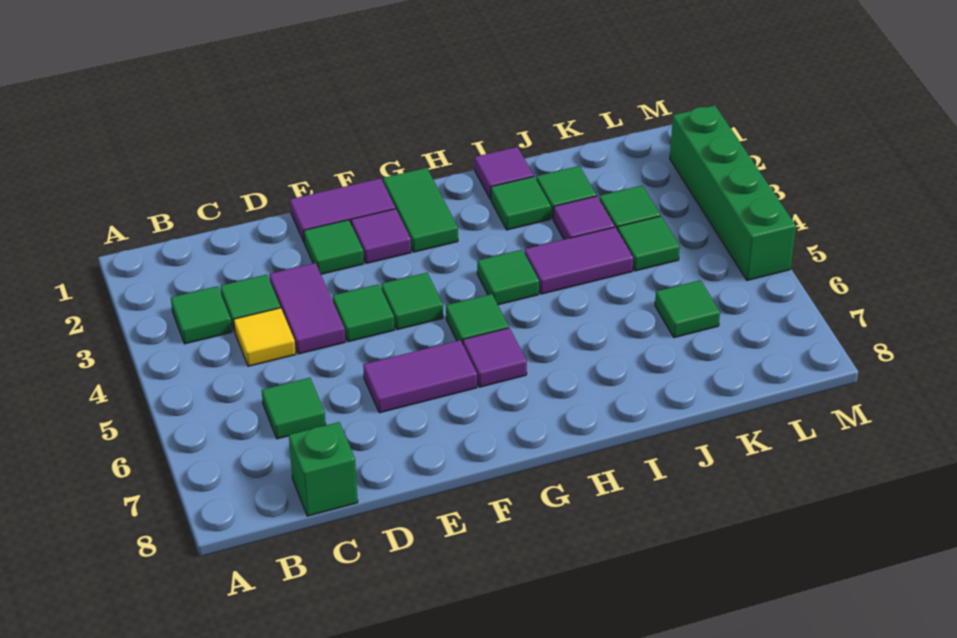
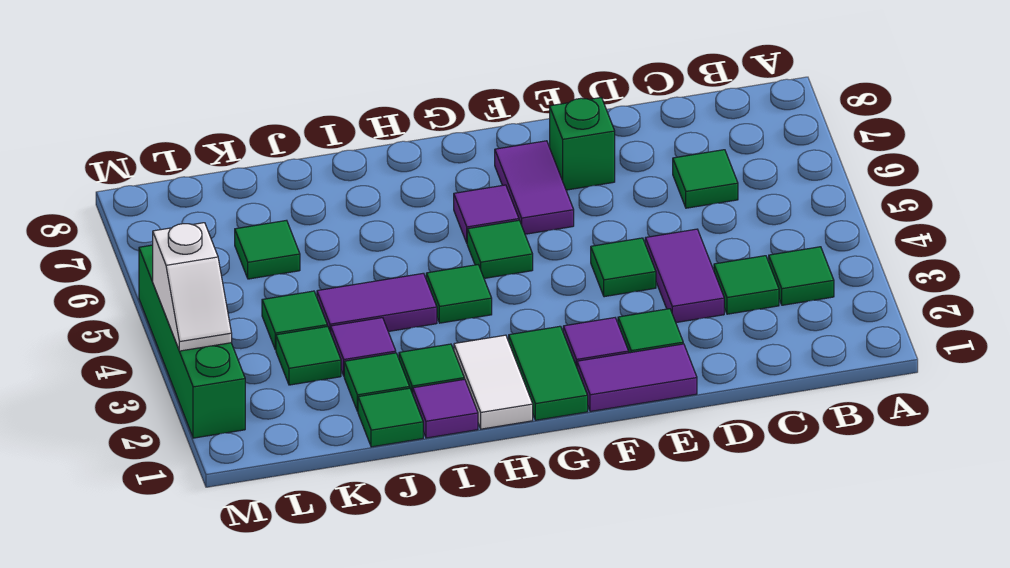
yellow tile C4 level 1 -> none
green brick C8 level 1 -> green brick E7 level 1
purple tile E6:F6 level 1 -> purple tile F6:F7 level 1
green tile F4 level 1 -> green tile J1 level 1
none -> white tile H1:H2 level 1
none -> white slope M3:M4 level 2 top 4

